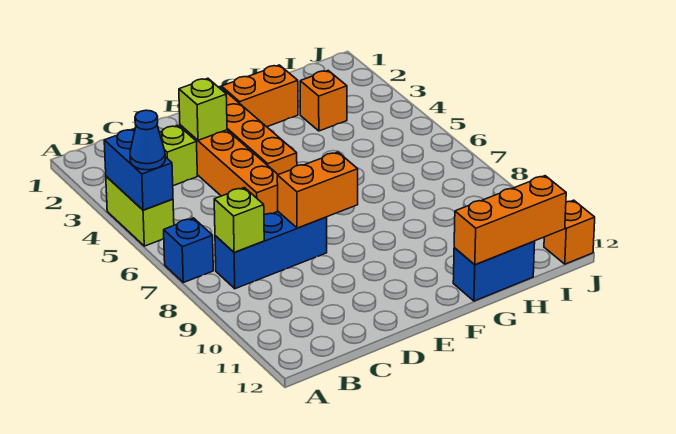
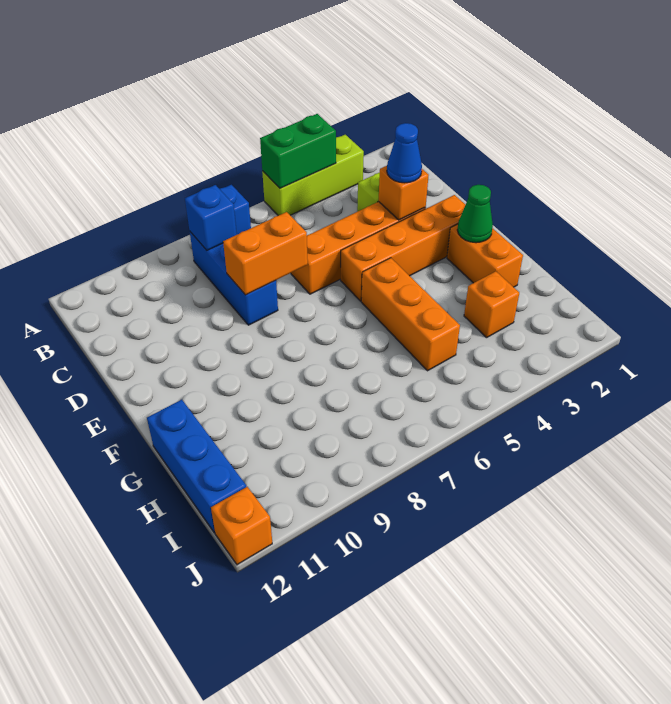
lime brick A4:A5 level 1 -> lime brick A3:A5 level 1
blue brick A4:A5 level 2 -> green brick A4:A5 level 2
blue cone A5 level 3 -> blue cone D3 level 3
lime brick B8 level 2 -> blue brick B8 level 2
lime brick D3 level 2 -> orange brick D3 level 2
orange brick D8:E8 level 2 -> orange brick D7:D8 level 2
none -> green cone F2 level 2
blue brick G12:H12 level 1 -> blue brick G12:I12 level 1
orange brick G12:I12 level 2 -> orange brick F5:H5 level 1

